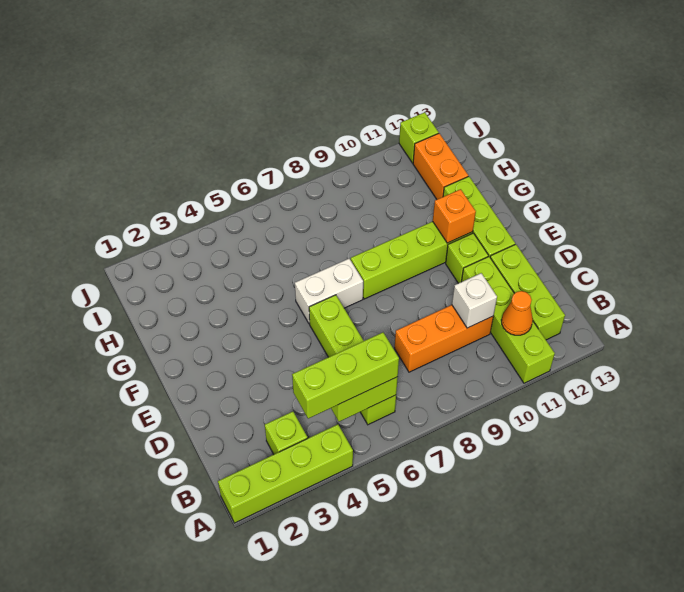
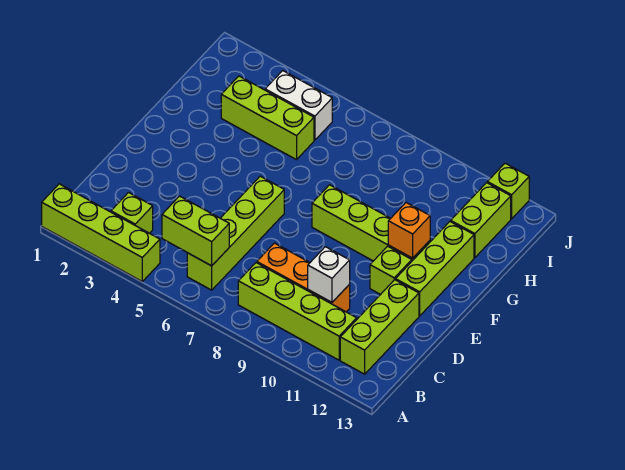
lime brick A11:D11 level 1 -> lime brick B8:B11 level 1
lime brick B4:B6 level 3 -> lime brick H3:H5 level 1
orange cone B11 level 2 -> none
white brick F6:F7 level 1 -> white brick I4:I5 level 1
orange brick H12:I12 level 1 -> lime brick H12:I12 level 1

